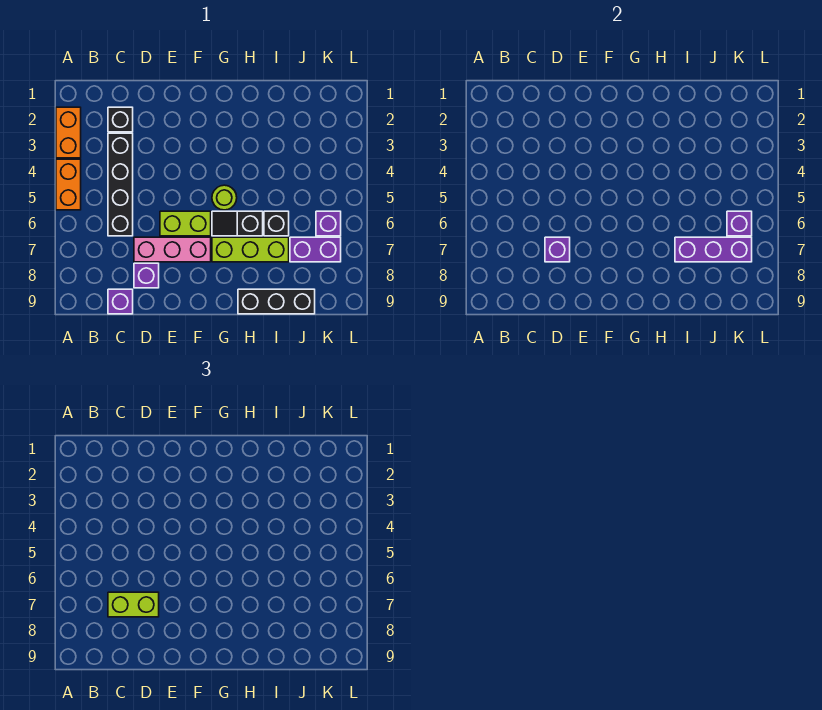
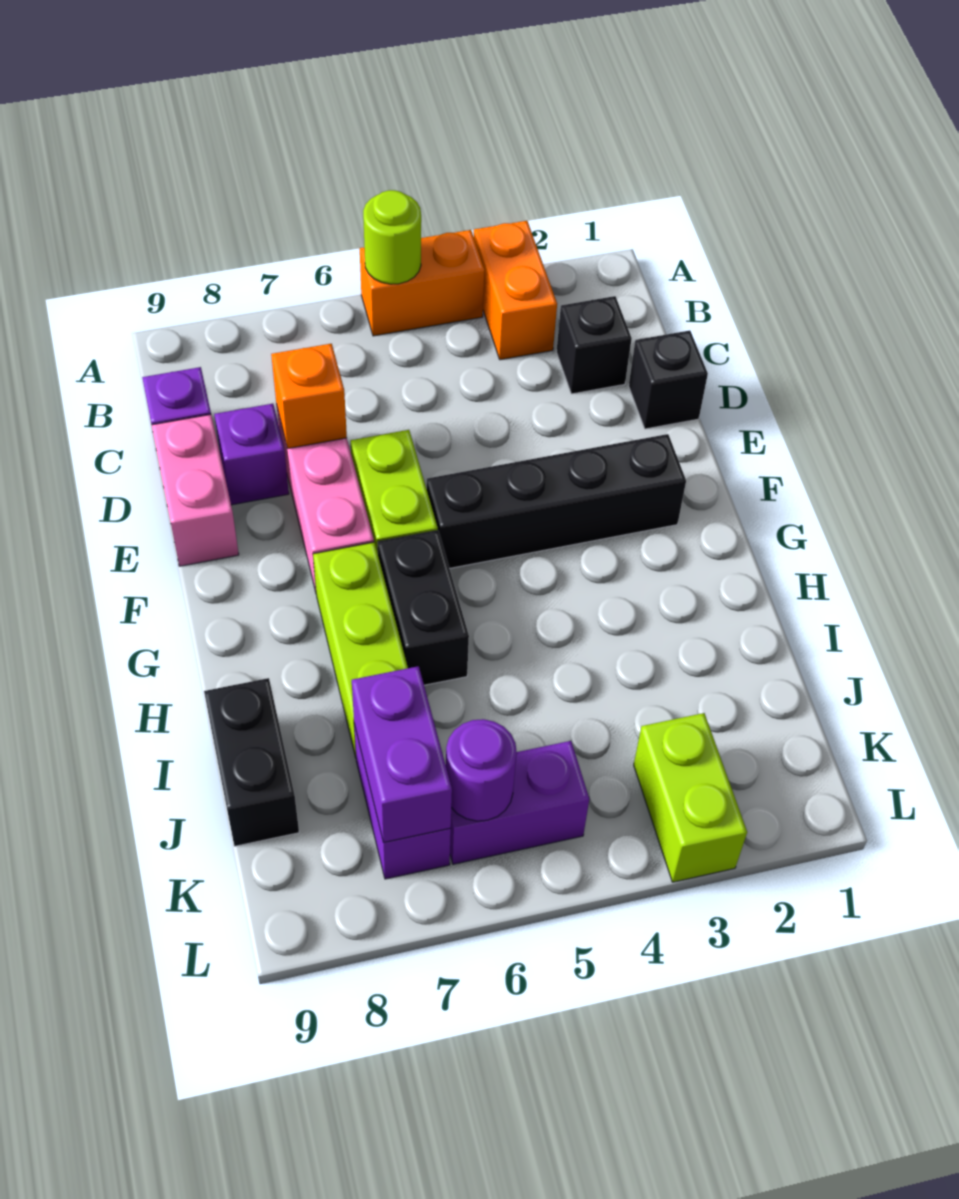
orange brick A2:A3 level 1 -> orange brick A3:B3 level 1
black brick C3:C6 level 1 -> black brick F2:F5 level 1
lime brick C7:D7 level 3 -> lime brick K3:L3 level 1
purple brick D7 level 2 -> orange brick D7 level 2
none -> pink brick D9:E9 level 1
lime round brick G5 level 1 -> lime round brick A5 level 2
black slope G6:H6 level 1 top H -> black brick G6:H6 level 1
black brick H9:J9 level 1 -> black brick I9:J9 level 1
black brick I6 level 1 -> black brick D1 level 1
purple brick I7:K7 level 2 -> purple brick J7:K7 level 2
purple brick K6 level 1 -> purple brick K5:K6 level 1
purple brick K6 level 2 -> purple round brick K6 level 2

